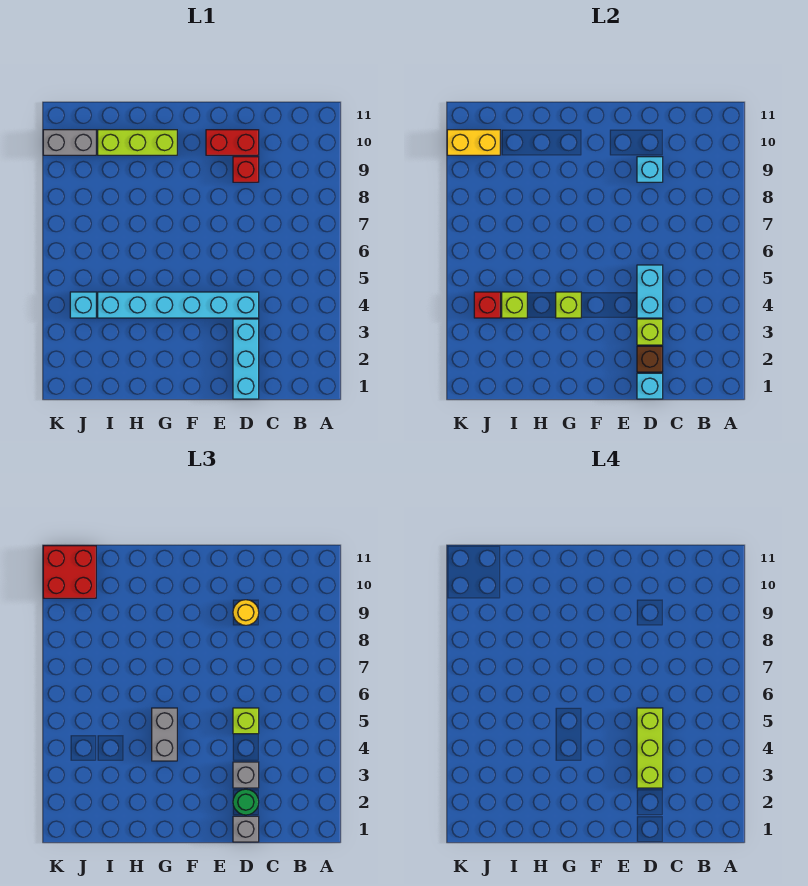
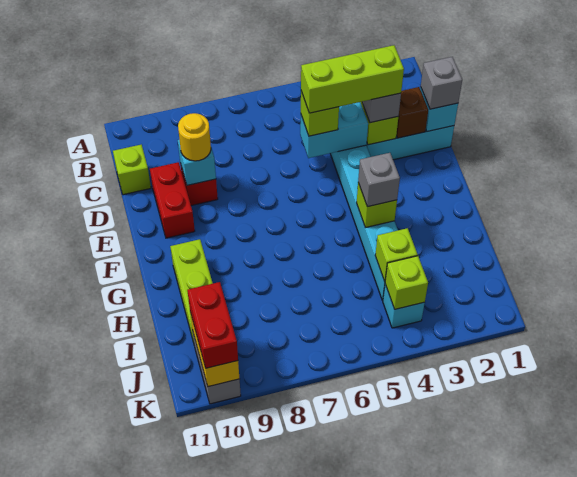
none -> lime brick C11 level 1
green round brick D2 level 3 -> none
grey brick G4:G5 level 3 -> grey brick G4 level 3
red brick J4 level 2 -> lime brick J4 level 2
red brick J10:K11 level 3 -> red brick J10:K10 level 3

